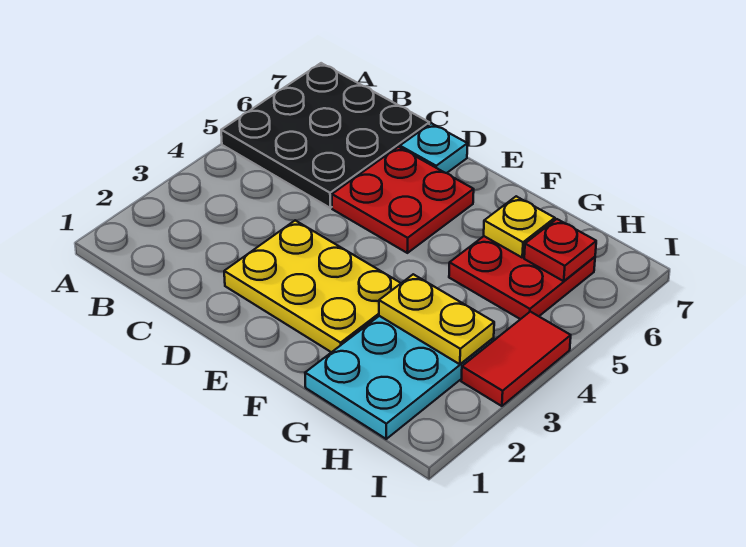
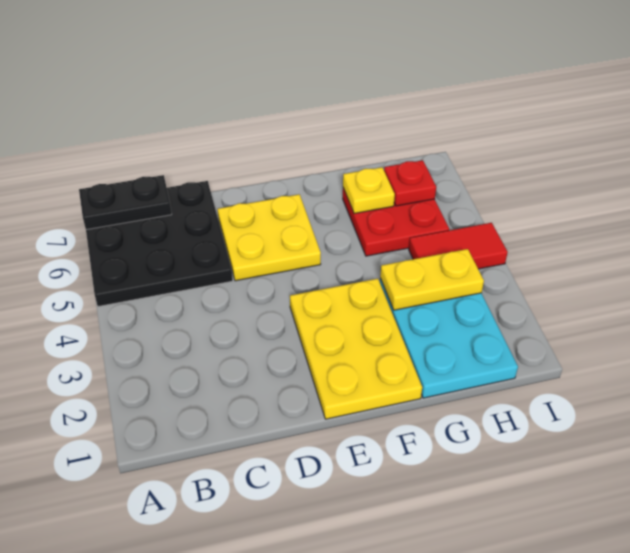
none -> black plate A7:B7 level 2
yellow plate D2:F3 level 1 -> yellow plate E1:F3 level 1
red plate D5:E6 level 1 -> yellow plate D5:E6 level 1
cyan plate D7 level 1 -> none
red tile I3:I4 level 1 -> red tile H4:I4 level 1

